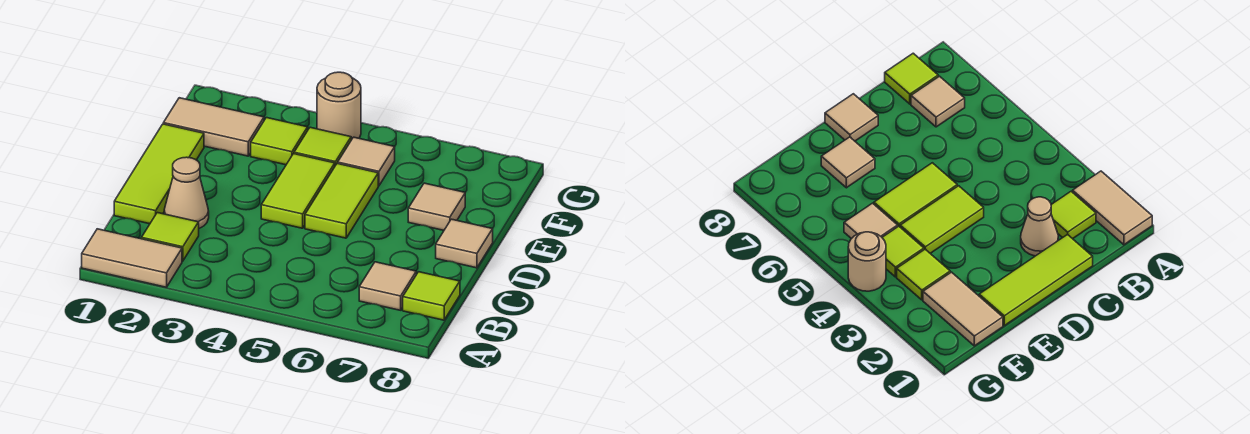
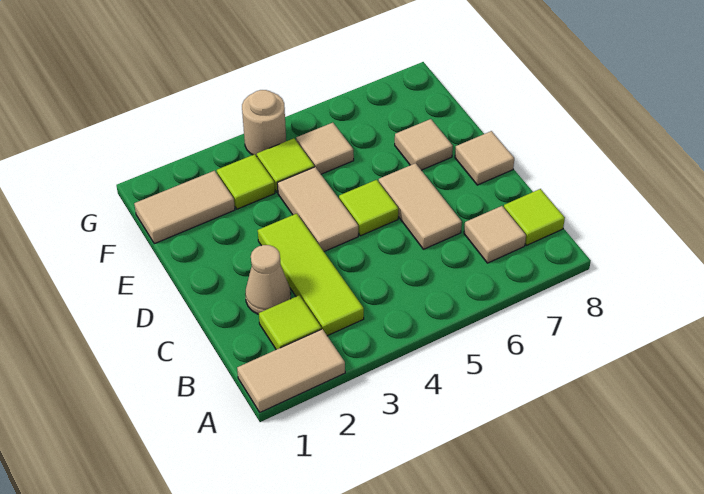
lime tile C1:E1 level 1 -> lime tile B3:D3 level 1
none -> tan tile C6:D6 level 1
lime tile D4:E4 level 1 -> tan tile D4:E4 level 1
lime tile D5:E5 level 1 -> lime tile D5 level 1

